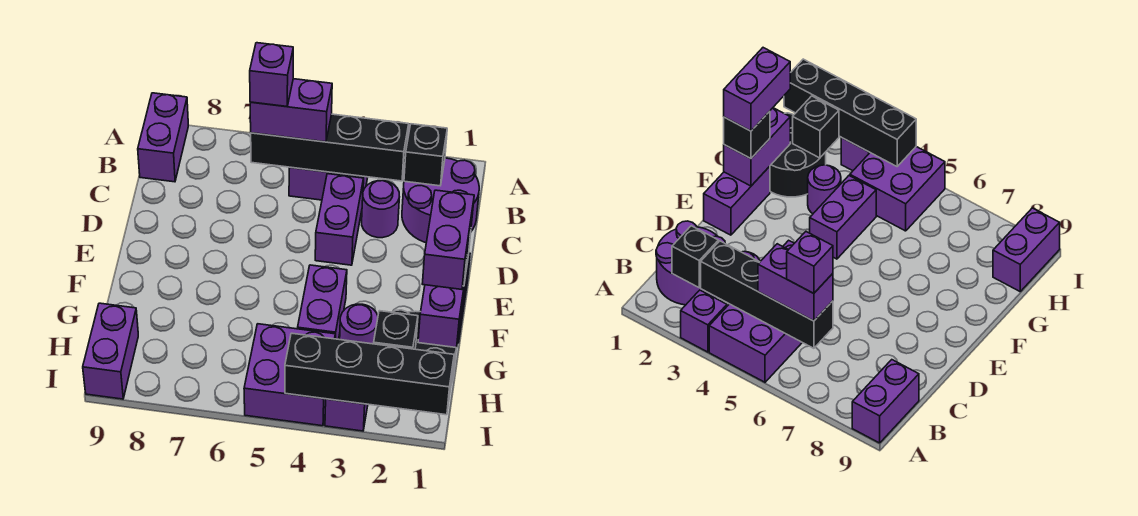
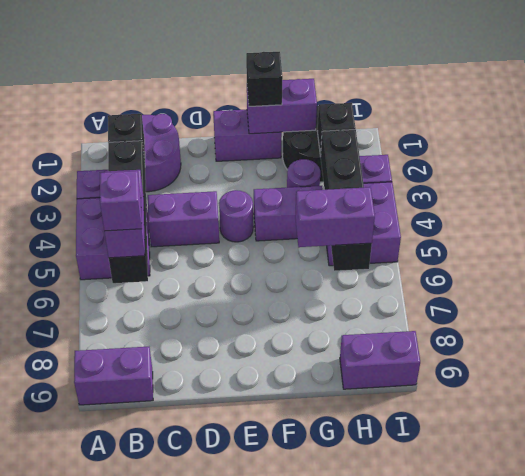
purple round brick C3 level 1 -> purple round brick E4 level 1
purple brick F1:G1 level 4 -> purple brick G6:H6 level 3
black brick I1:I4 level 2 -> black brick H3:H6 level 2

